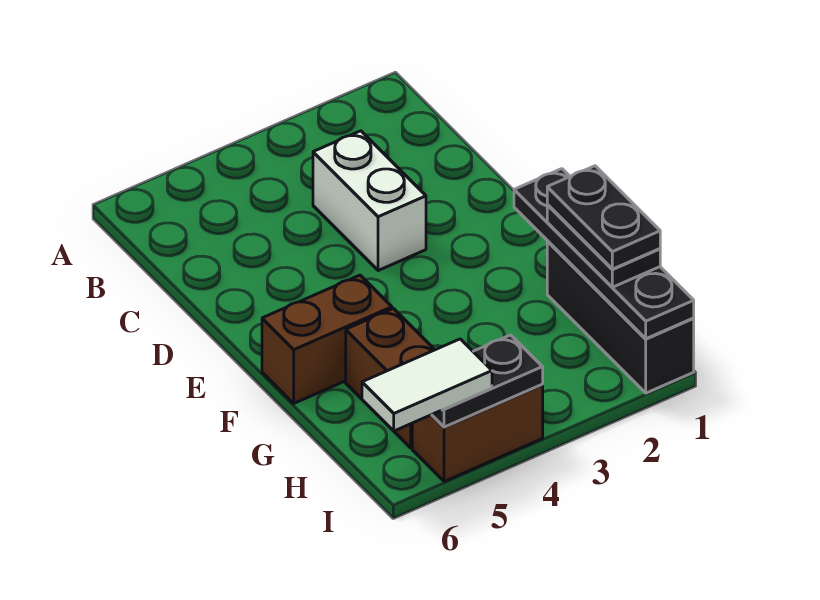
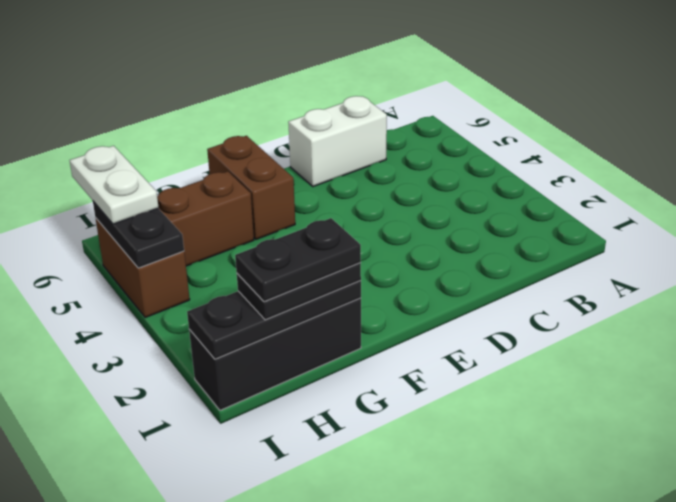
white brick C3:D3 level 1 -> white brick C6:D6 level 1
black plate F1:I1 level 2 -> black plate G1:I1 level 2
white tile I5:I6 level 3 -> white plate I5:I6 level 3

